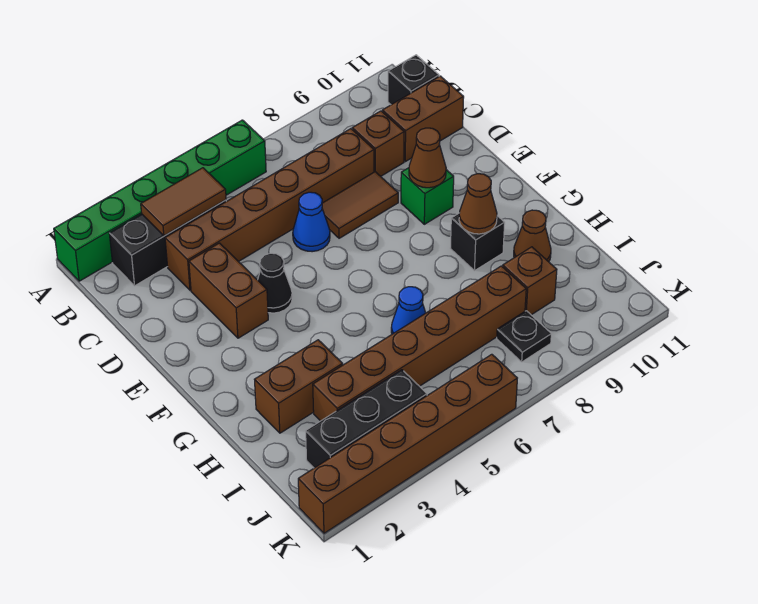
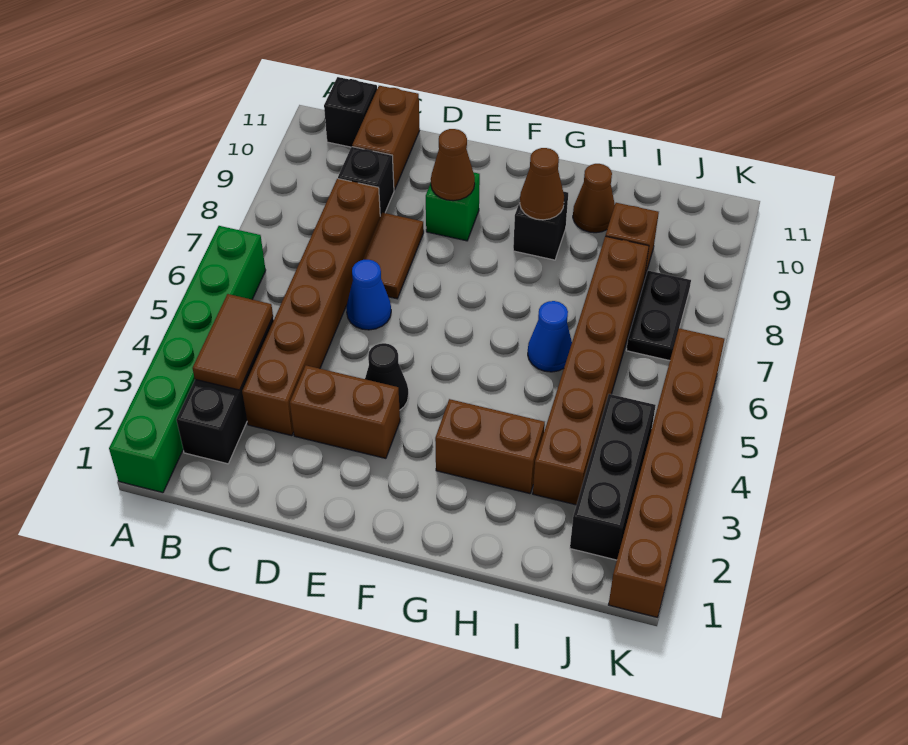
brown brick C9 level 1 -> black brick C9 level 1
brown brick H2:H3 level 1 -> brown brick G3:H3 level 1
black plate J8 level 1 -> black plate J7:J8 level 1

